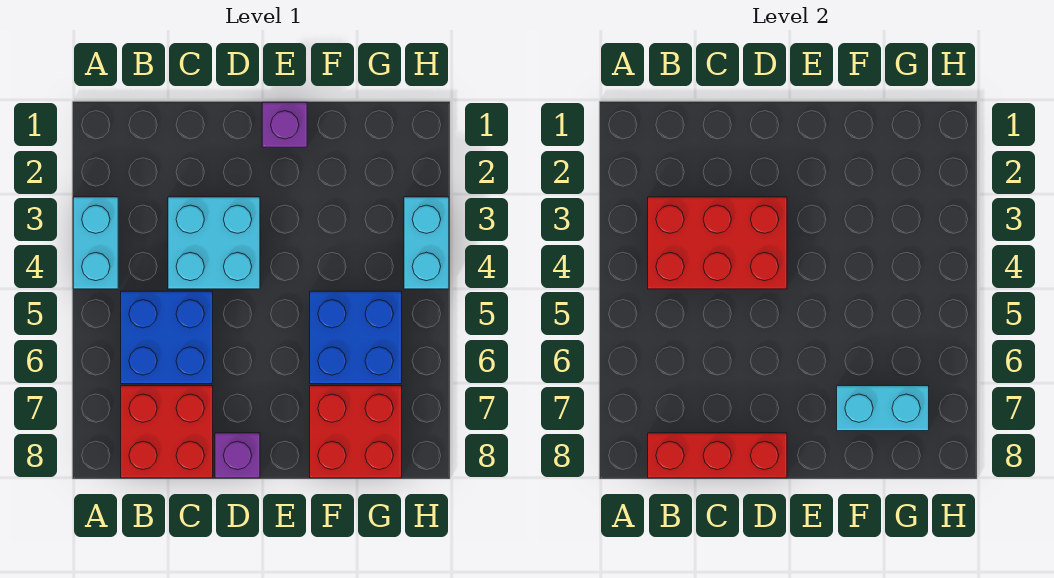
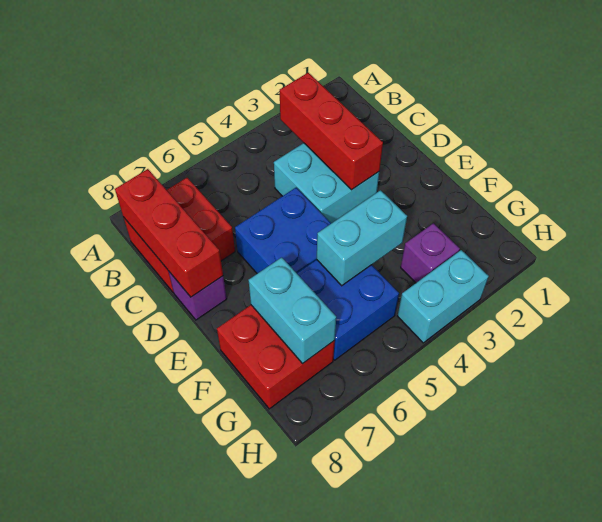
cyan brick A3:A4 level 1 -> cyan brick F4:F5 level 2
red brick B3:D4 level 2 -> red brick B3:D3 level 2
blue brick B5:C6 level 1 -> blue brick D5:E6 level 1
purple brick E1 level 1 -> purple brick G3 level 1

